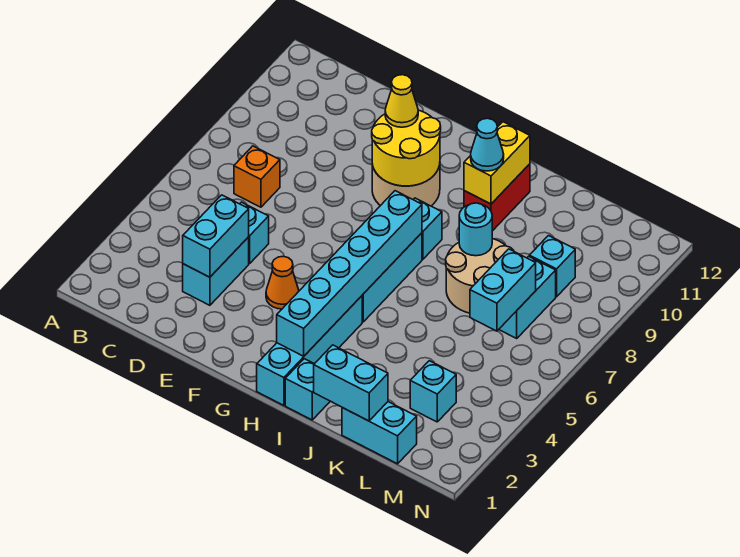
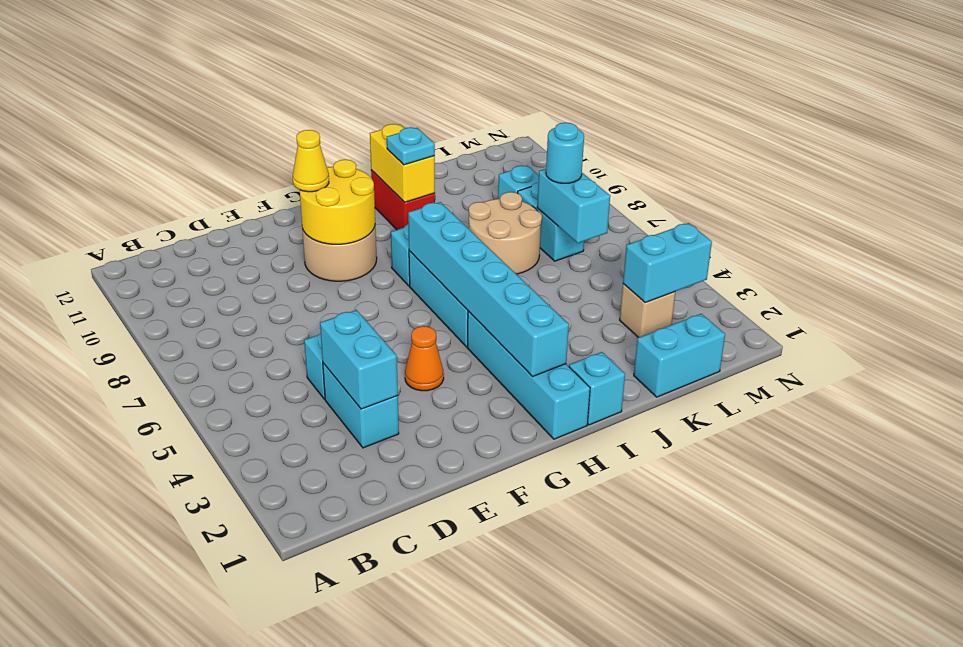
orange brick C7 level 1 -> none
cyan cone I10 level 3 -> cyan plate I10 level 3
cyan brick J1:K1 level 2 -> cyan brick L3:M3 level 2
cyan round brick J8 level 2 -> cyan round brick L7 level 3
cyan brick L3 level 1 -> tan brick L3 level 1

